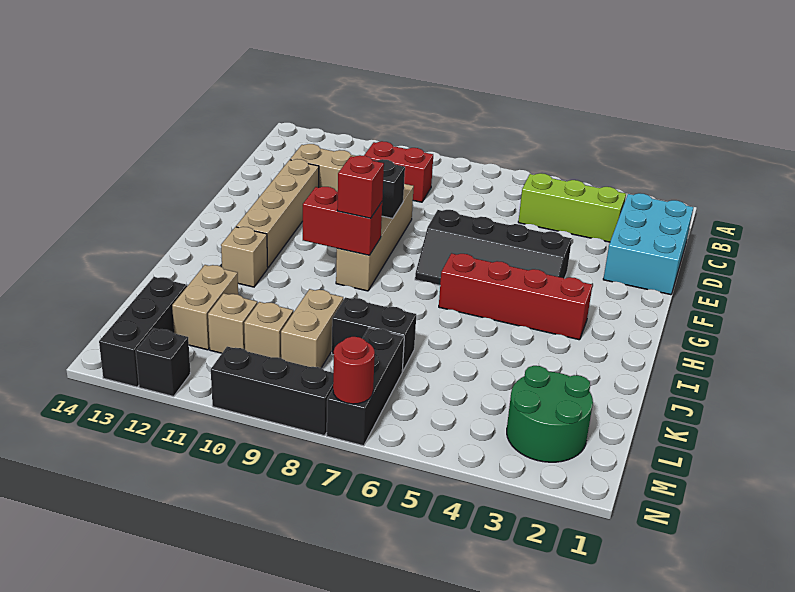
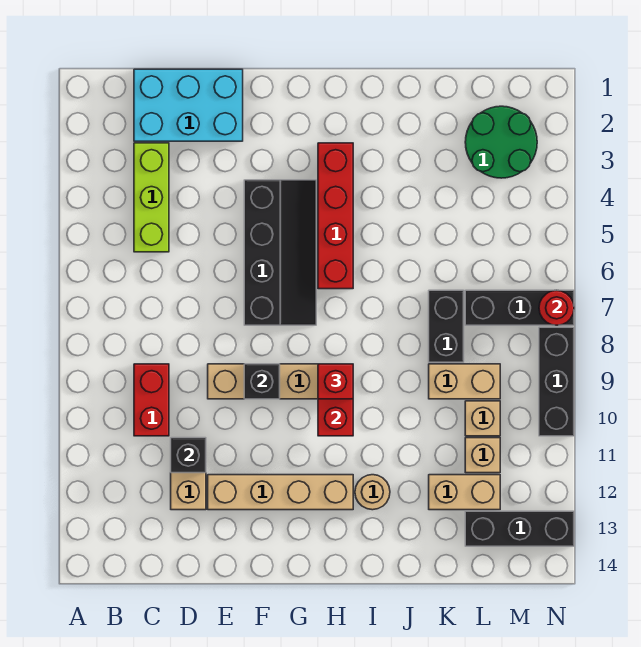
tan brick I12 level 1 -> tan round brick I12 level 1
black brick N12 level 1 -> black brick D11 level 2

